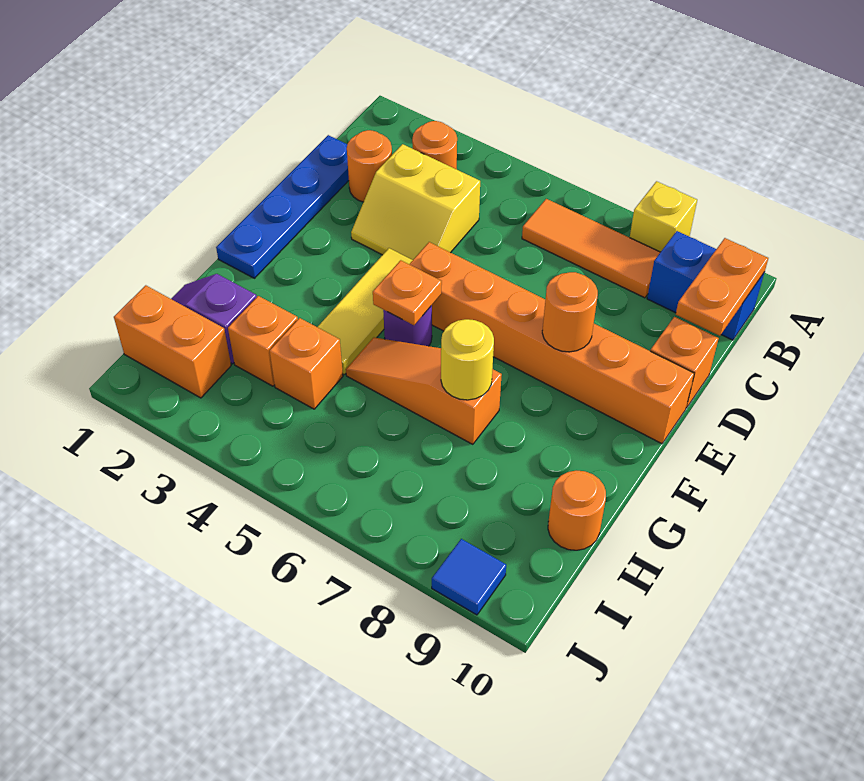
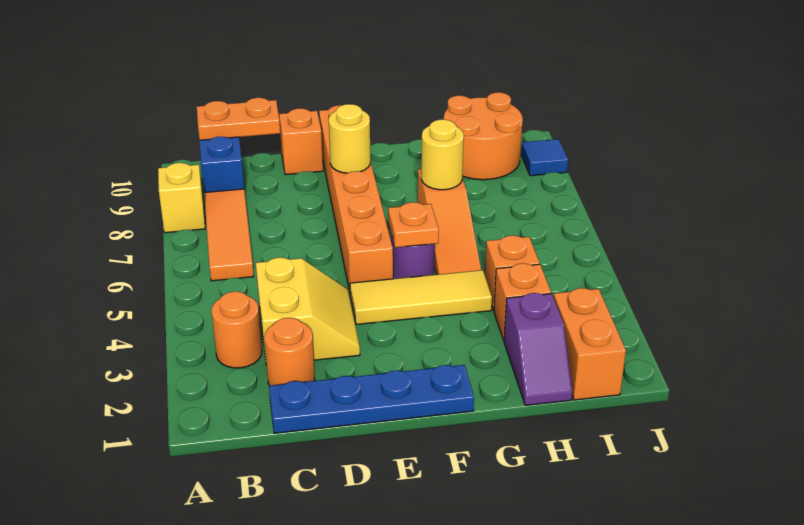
orange round brick E8 level 2 -> yellow round brick E8 level 2
orange round brick H10 level 1 -> orange round brick H9:I10 level 1

